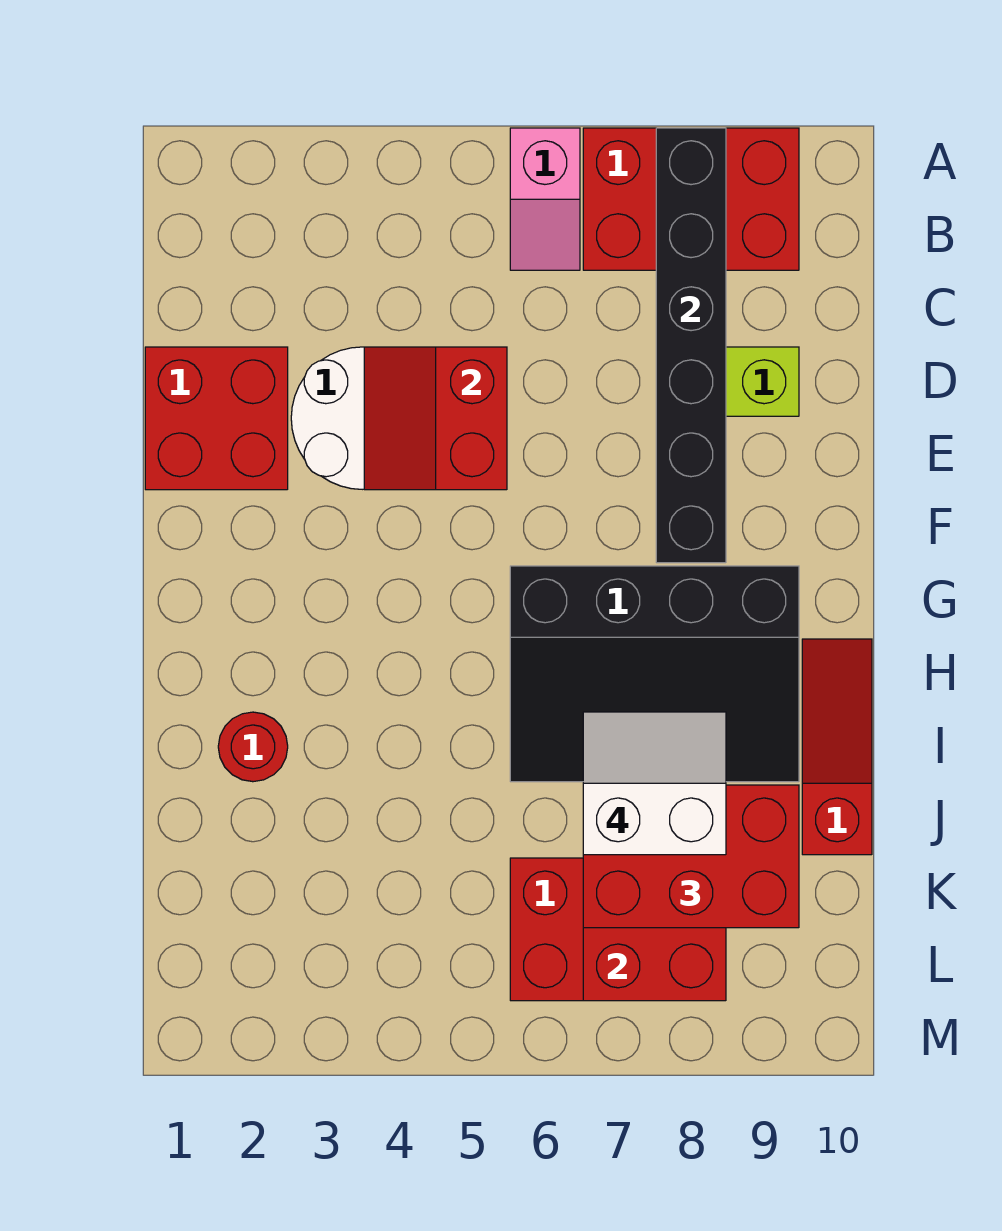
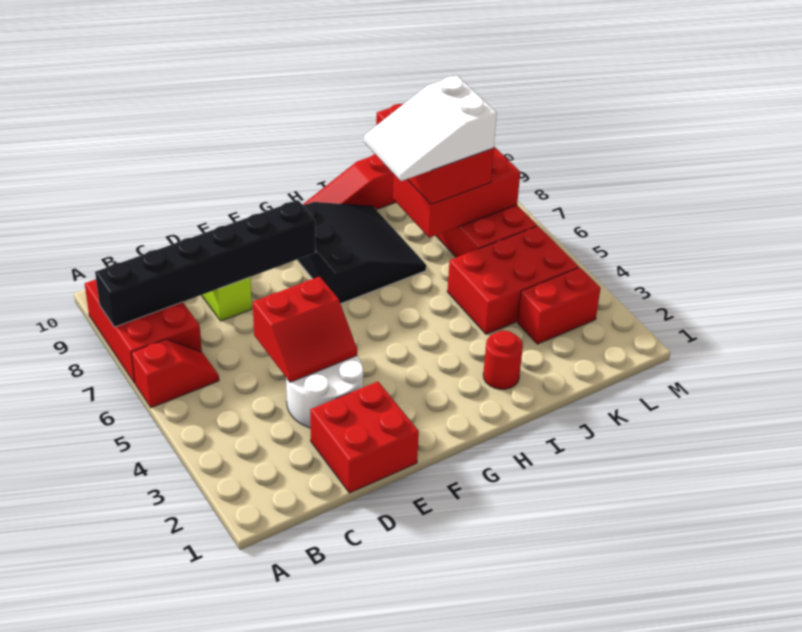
pink slope A6:B6 level 1 top A -> red slope A6:B6 level 1 top A
black slope G6:I9 level 1 top G -> black slope G7:I9 level 1 top G
white slope I7:J8 level 4 top J -> white slope I7:K8 level 4 top K
none -> red brick J4:L5 level 1
none -> red brick K3:L3 level 1

